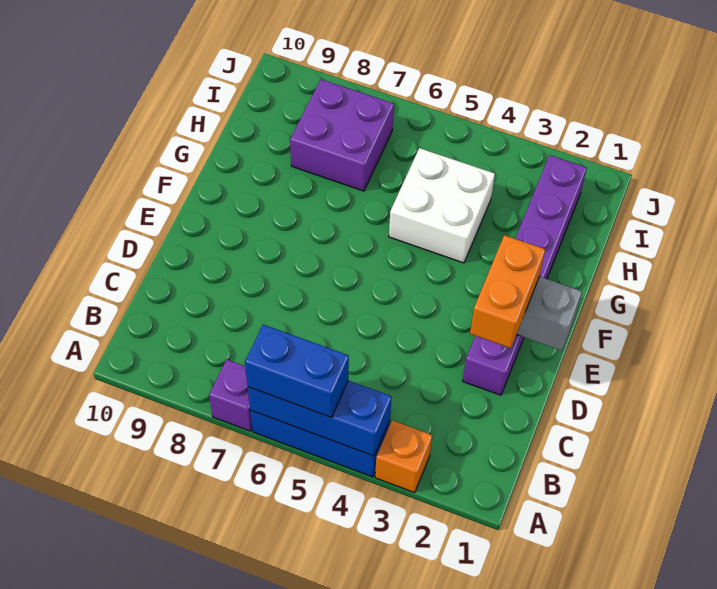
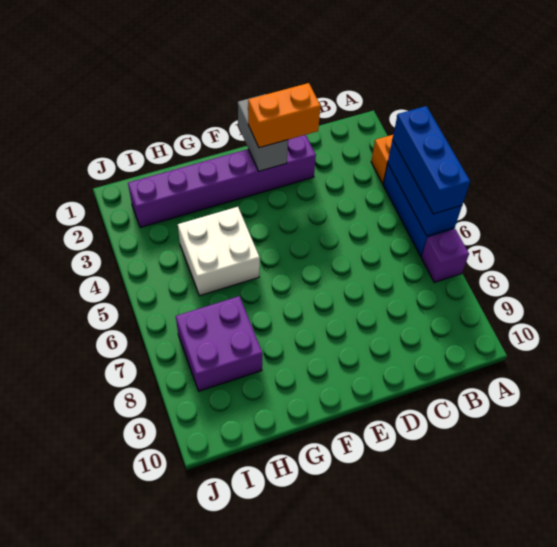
blue brick A5:A6 level 3 -> blue brick A4:A6 level 3

